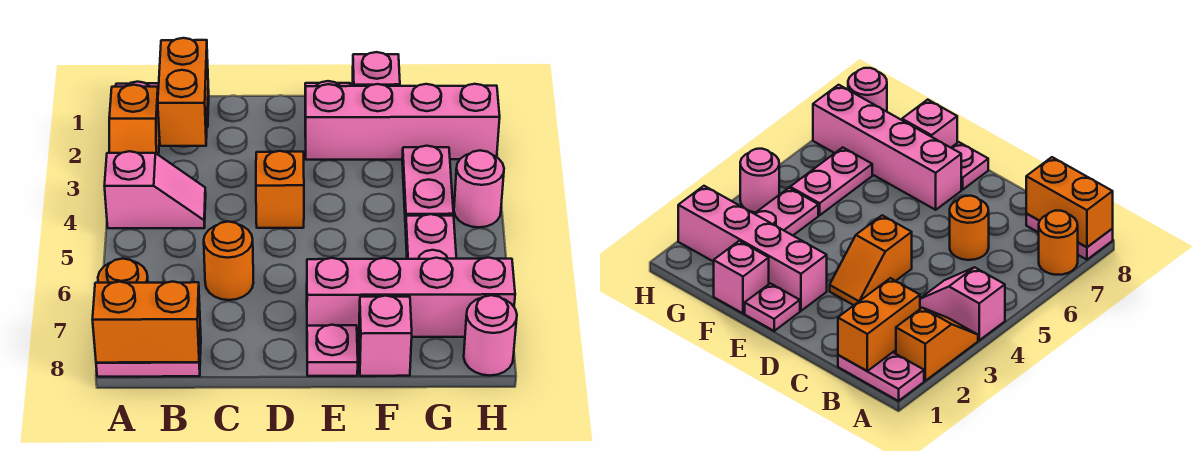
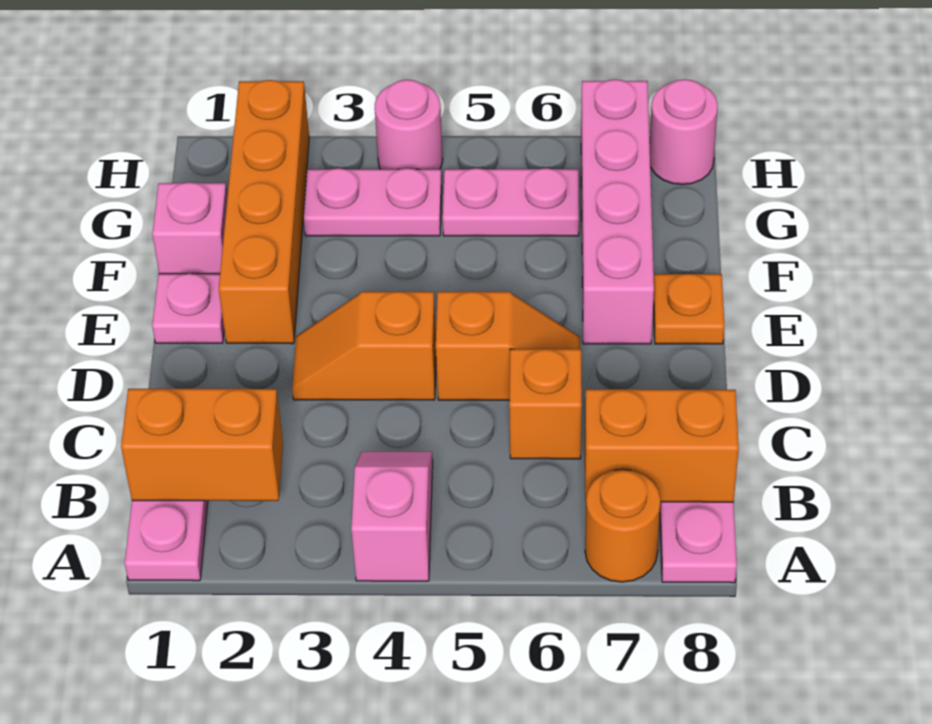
orange slope A2:A3 level 1 top 2 -> orange slope D5:D6 level 1 top 5
orange brick A8:B8 level 2 -> orange brick B7:B8 level 2
orange round brick C6 level 1 -> orange brick C6 level 1
pink brick E2:H2 level 1 -> orange brick E2:H2 level 1
pink plate E8 level 1 -> orange plate E8 level 1
pink brick F8 level 1 -> none

